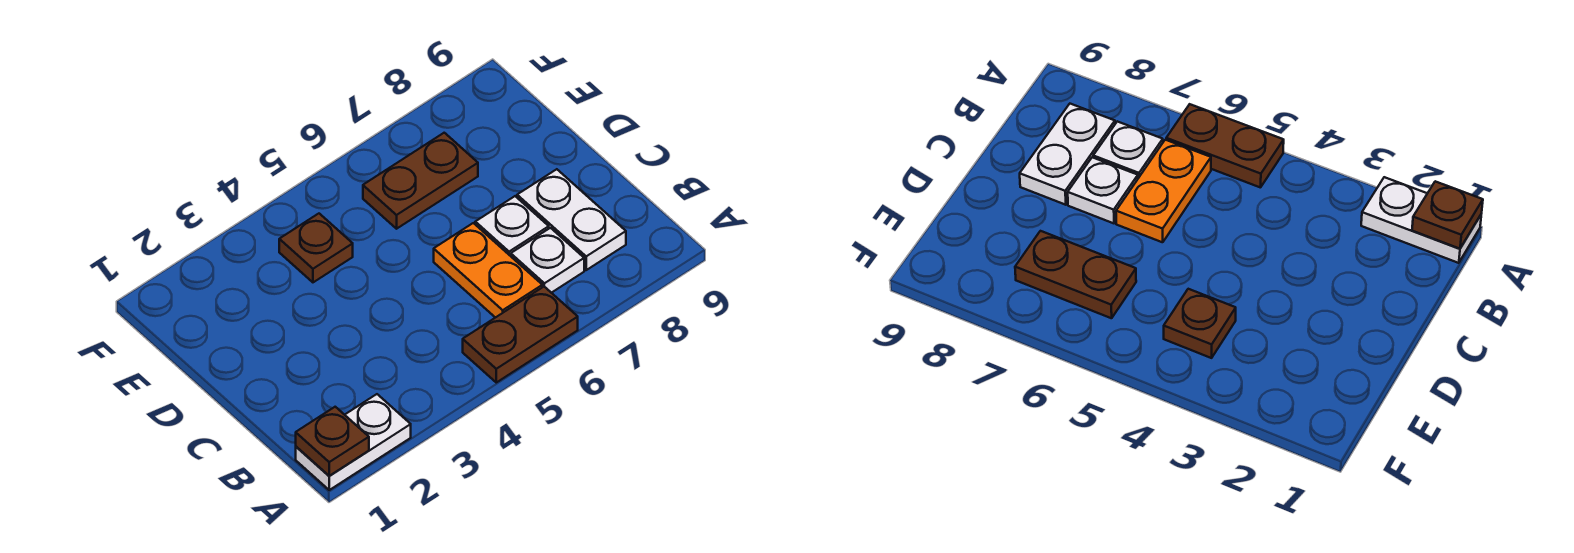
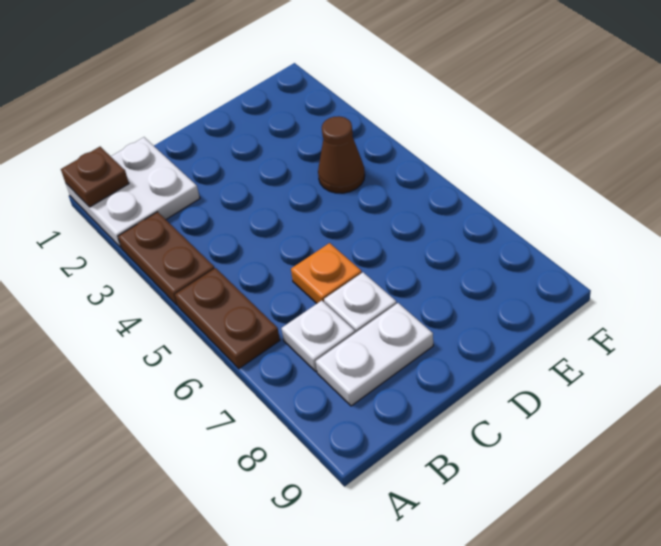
white plate A1:A2 level 1 -> white plate A1:B2 level 1
orange plate B6:C6 level 1 -> orange plate C6 level 1
brown plate E4 level 1 -> brown cone E4 level 1
brown plate E6:E7 level 1 -> brown plate A3:A4 level 1

